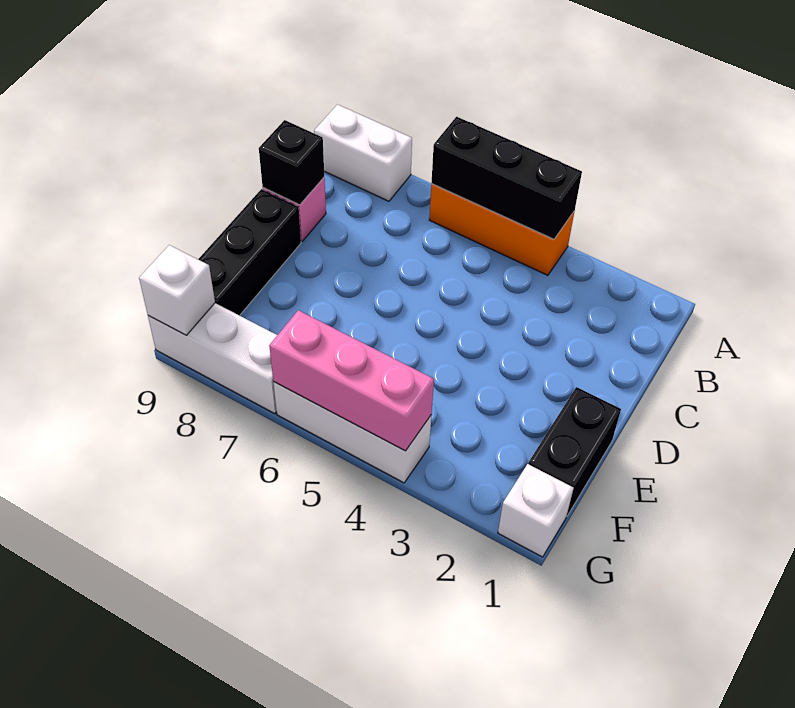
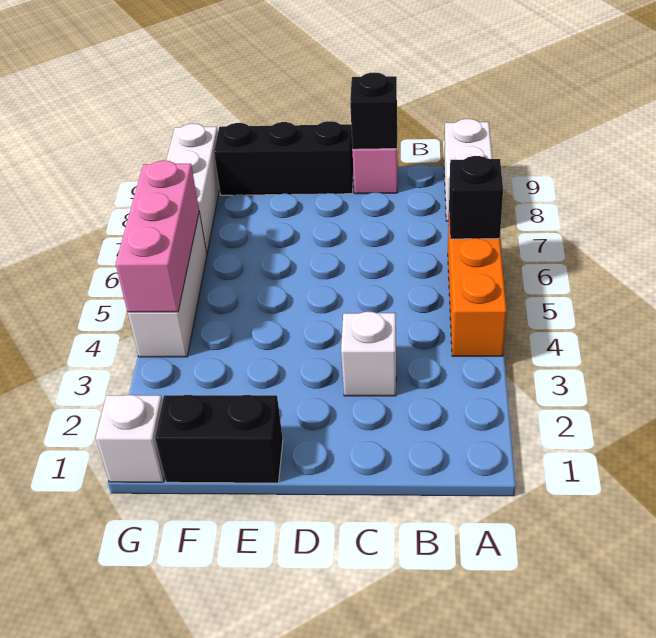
black brick A4:A6 level 2 -> black brick A6 level 2
white brick G9 level 2 -> white brick C3 level 1

